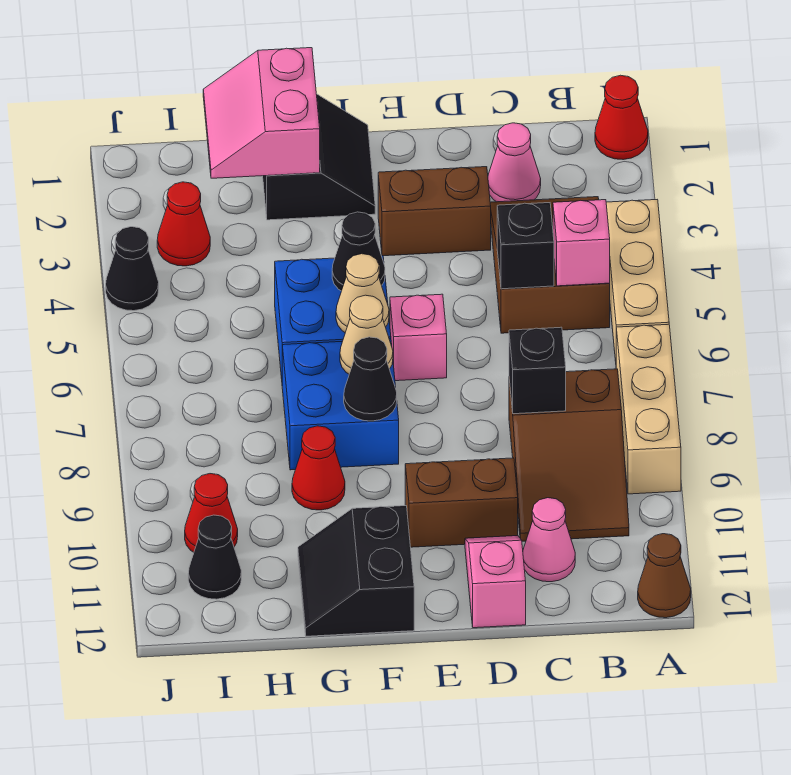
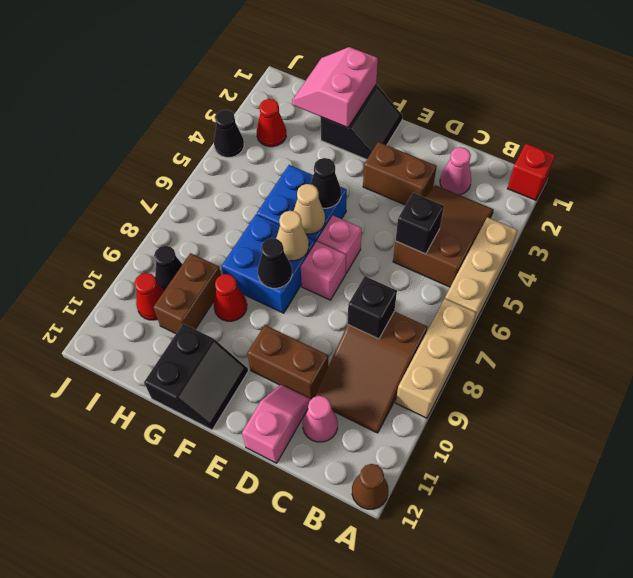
red cone A1 level 1 -> red brick A1 level 1
pink brick B5 level 2 -> pink brick E7 level 1
black slope F11:G12 level 1 top F -> black slope F11:G12 level 1 top G
none -> brown brick H9:H10 level 1
black cone I11 level 1 -> black cone I9 level 1

